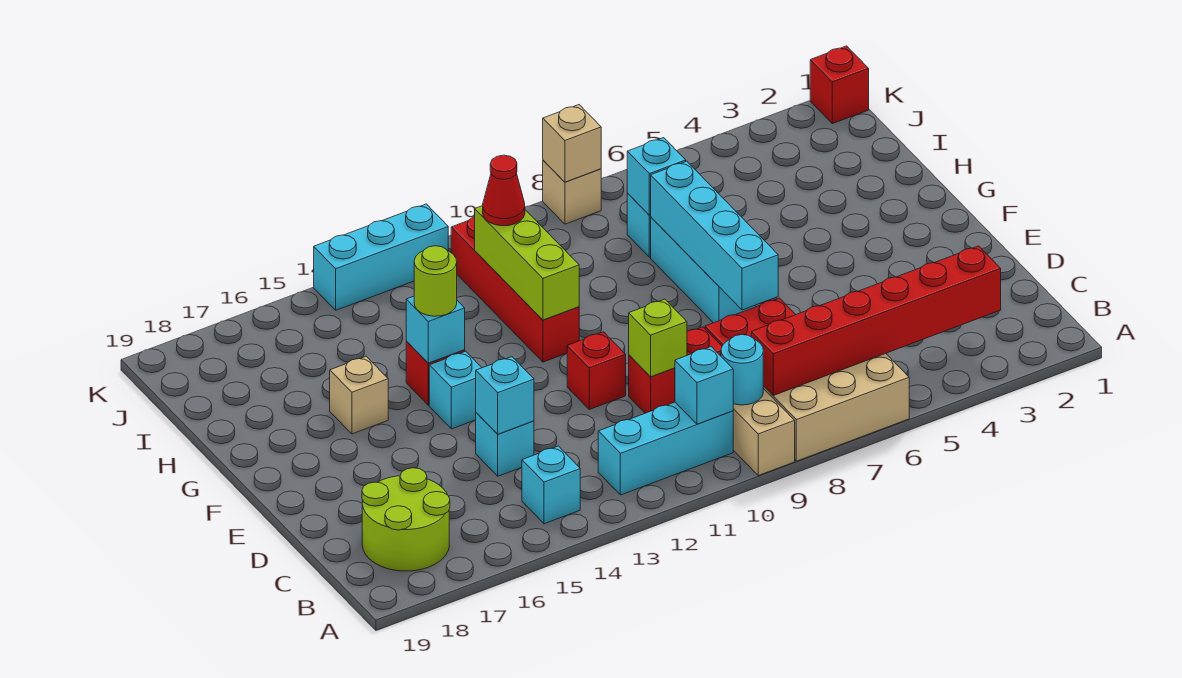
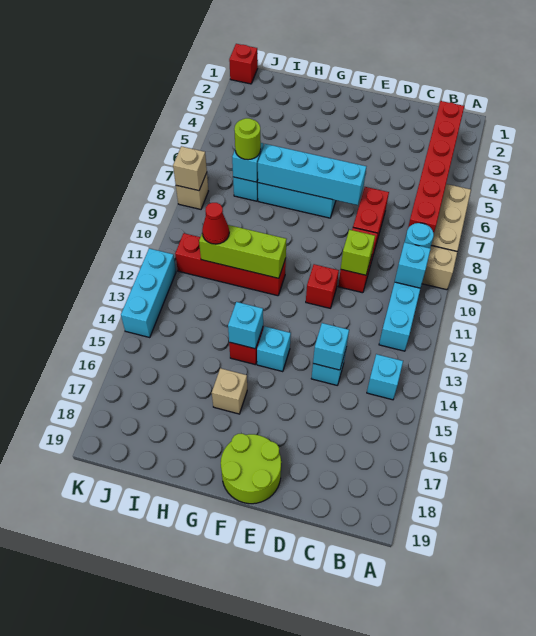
lime round brick B17:C18 level 1 -> lime round brick E18:F19 level 1
lime round brick G14 level 3 -> lime round brick I7 level 3

